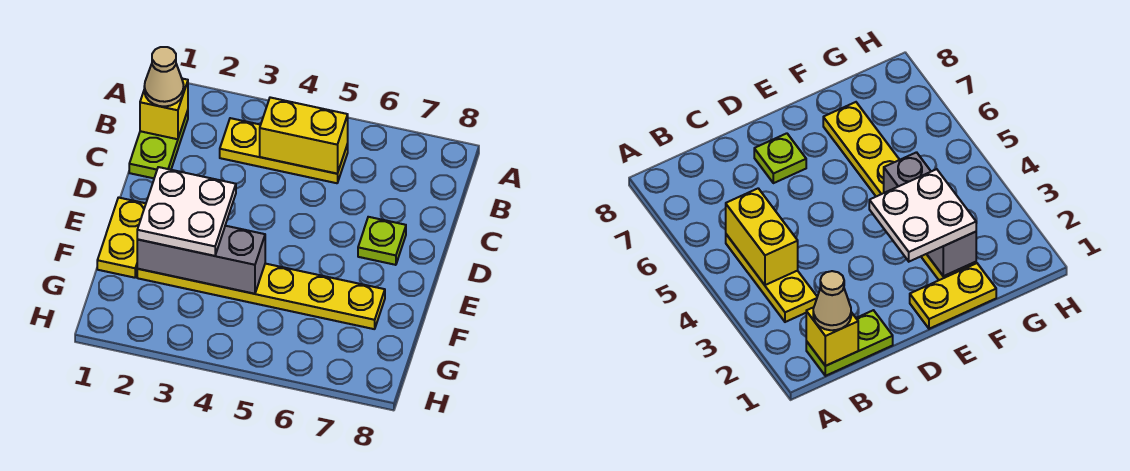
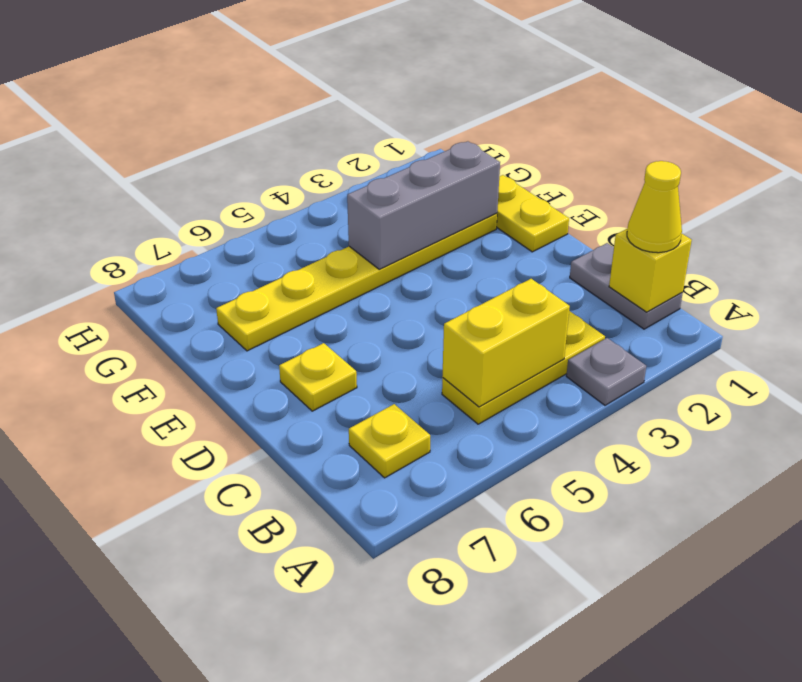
none -> grey plate A3 level 1
lime plate B1:C1 level 1 -> grey plate B1:C1 level 1
tan cone B1 level 3 -> yellow cone B1 level 3
none -> yellow plate B7 level 1
lime plate D7 level 1 -> yellow plate D7 level 1
white plate E2:F3 level 3 -> none

